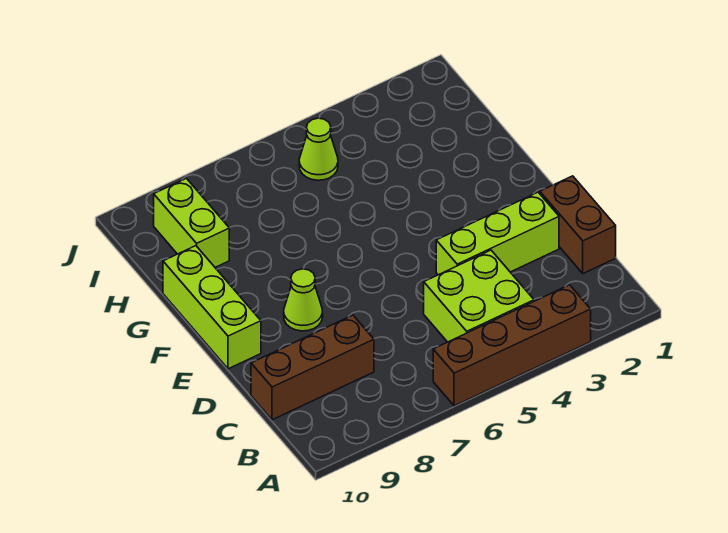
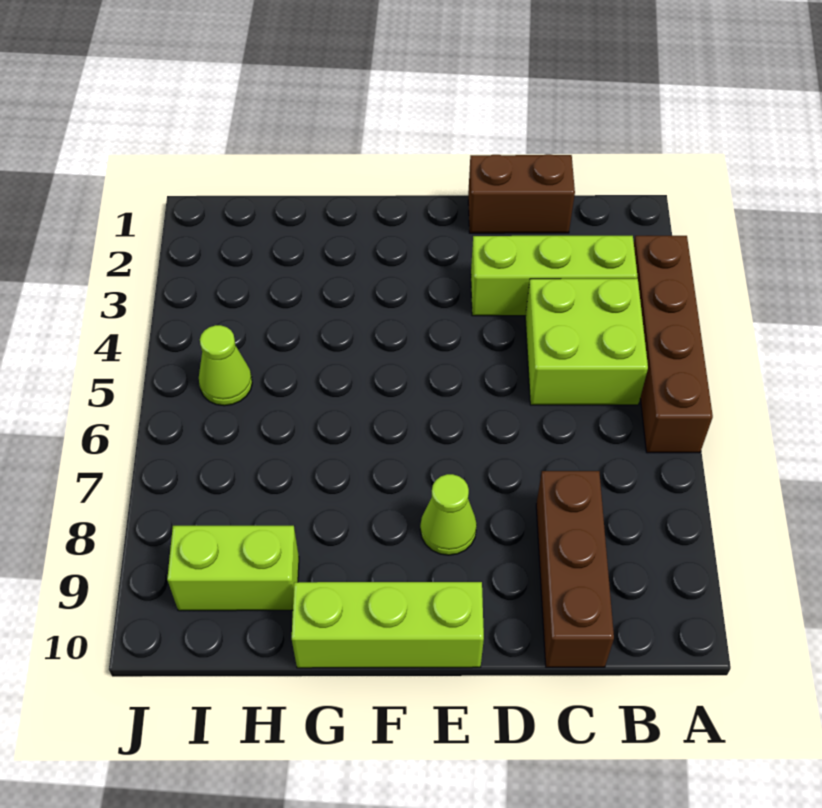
lime brick D2:D4 level 1 -> lime brick B3:D3 level 1

